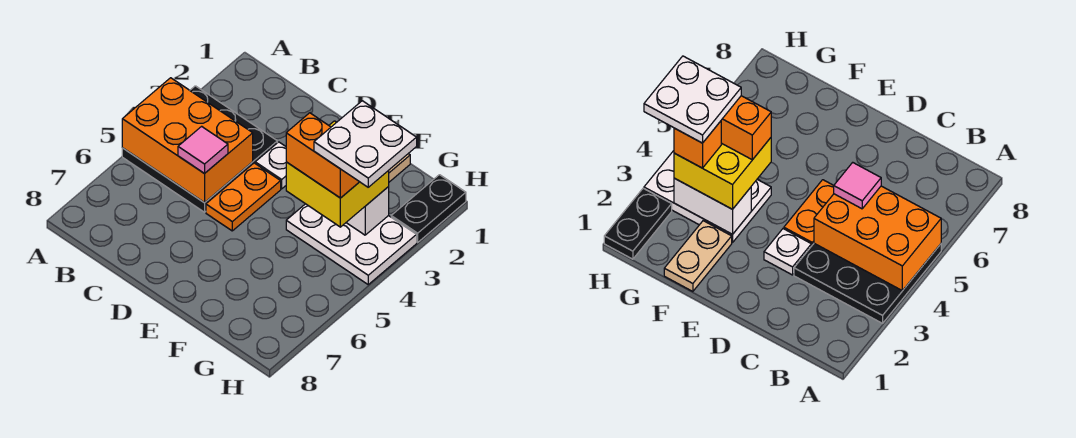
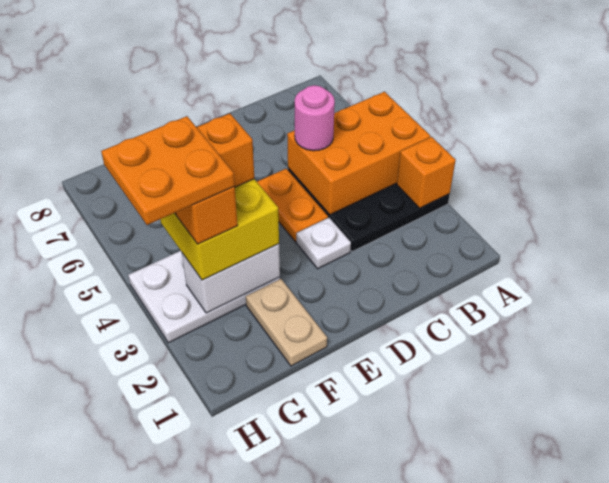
none -> orange brick A3 level 2
pink tile C5 level 3 -> pink round brick C5 level 3
white plate G3:H4 level 5 -> orange plate G3:H4 level 5
black plate H1:H2 level 1 -> none

